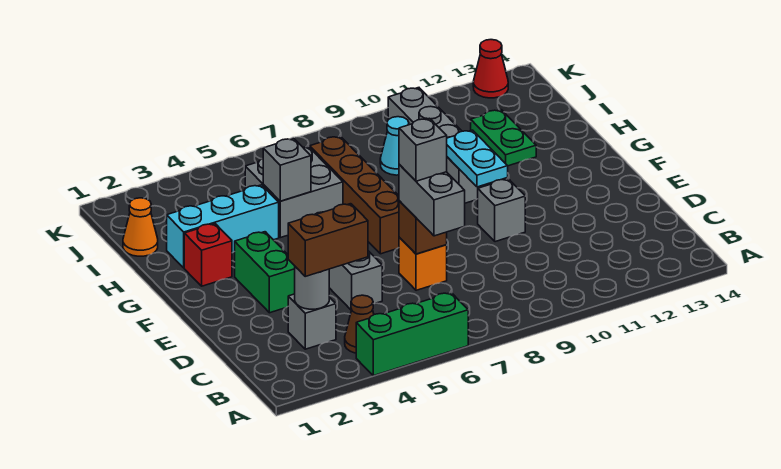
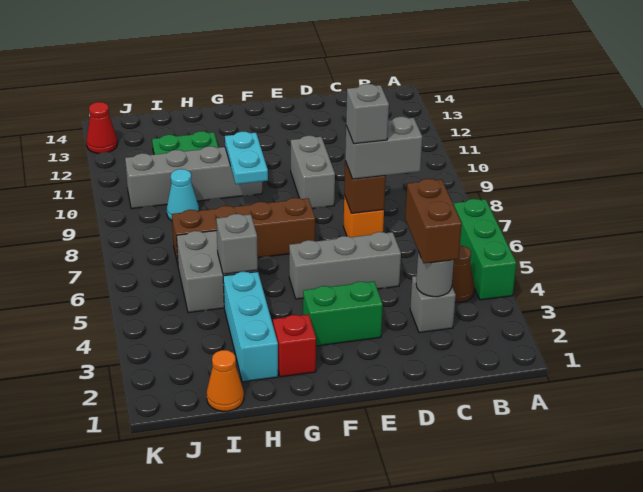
grey brick E10 level 1 -> grey brick E9:E10 level 1
cyan plate F10:G10 level 2 -> cyan plate G9:G10 level 2

